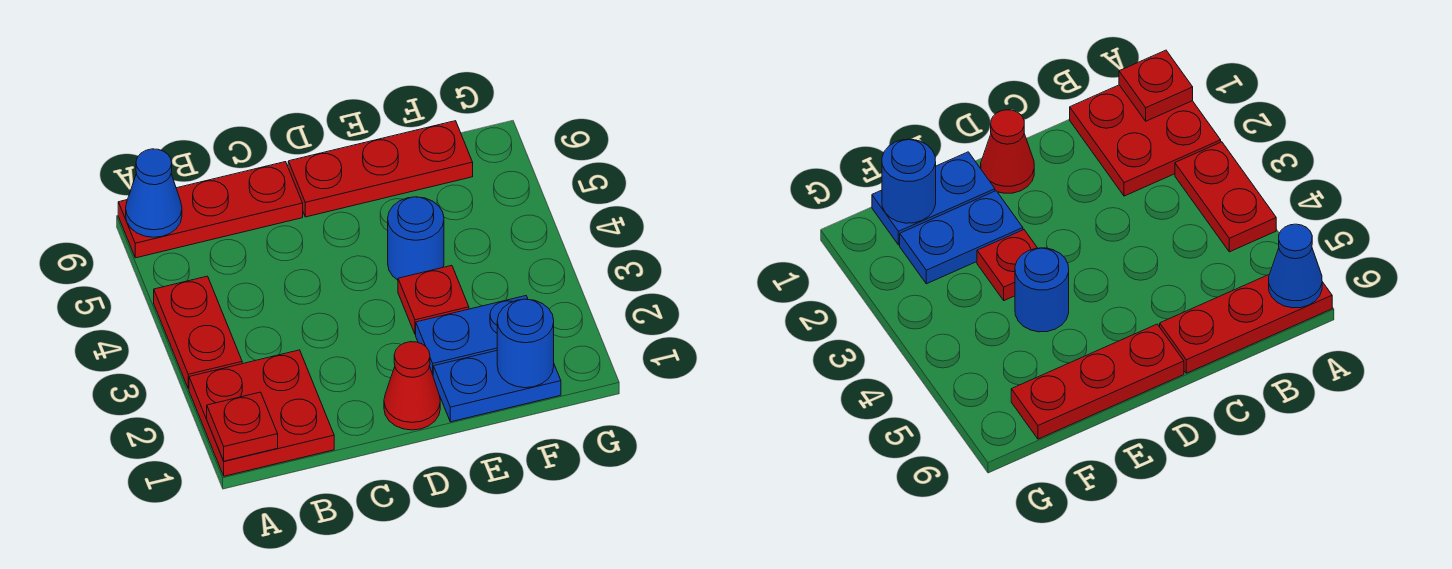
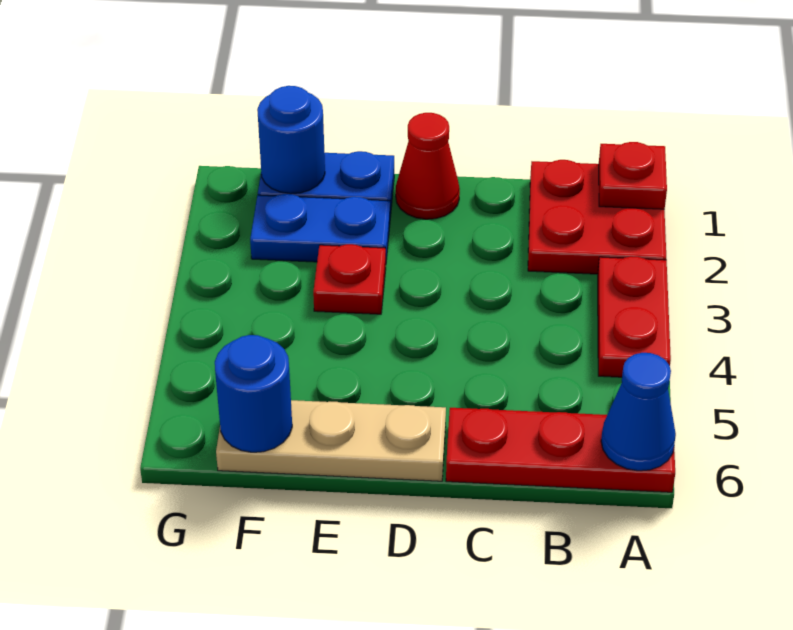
red plate D6:F6 level 1 -> tan plate D6:F6 level 1
blue round brick E4 level 1 -> blue round brick F6 level 2

